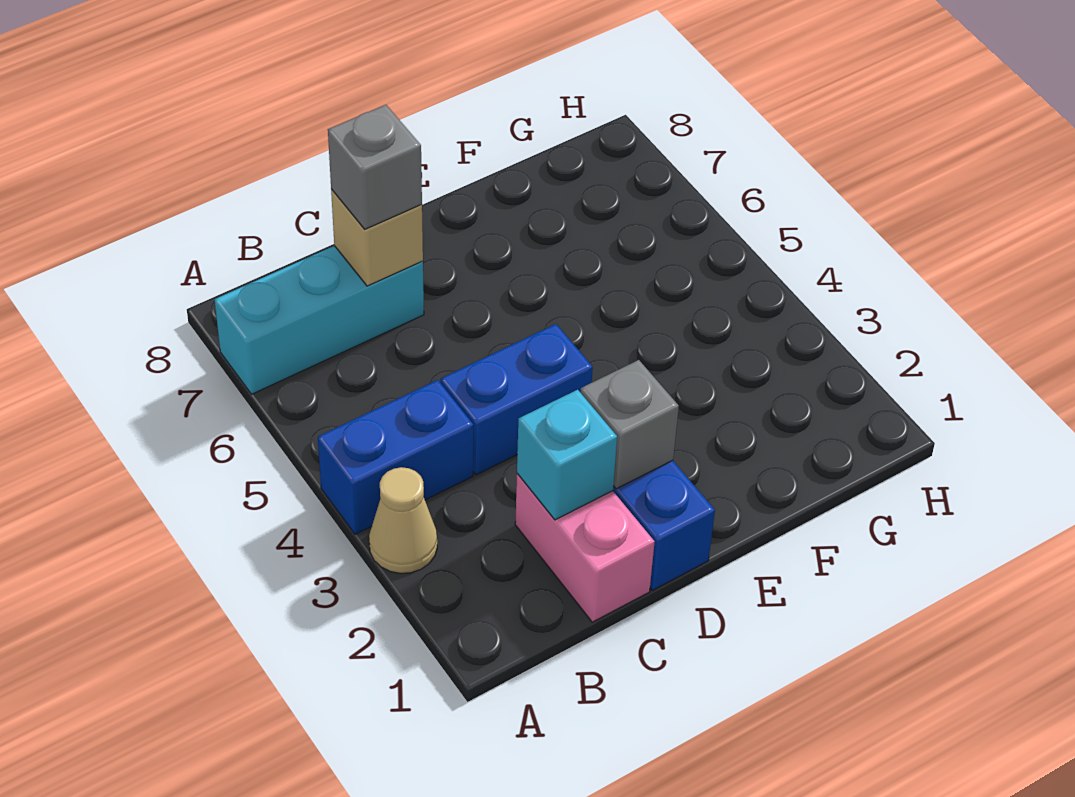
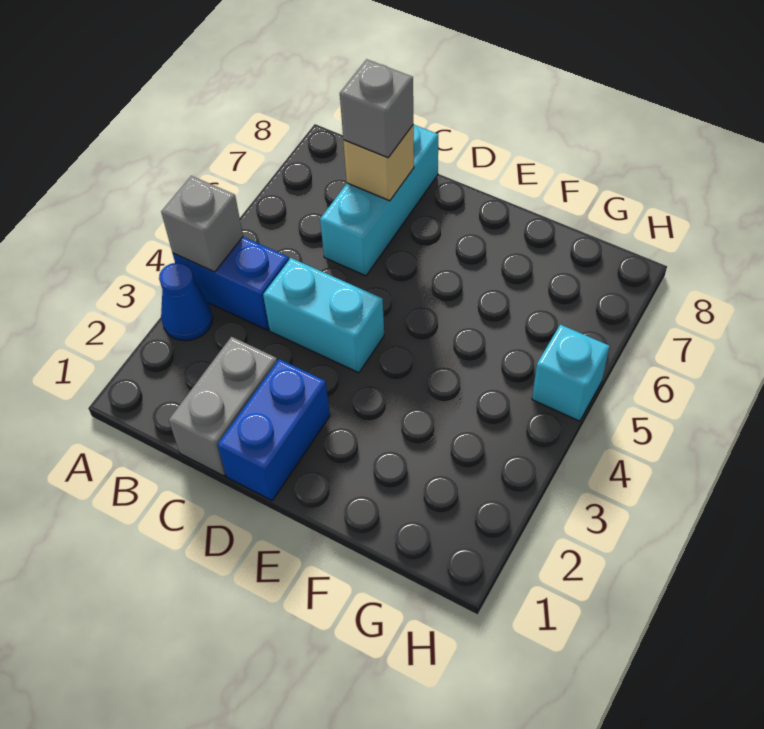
tan cone A3 level 1 -> blue cone A3 level 1
cyan brick A7:C7 level 1 -> cyan brick C6:C8 level 1
pink brick C1:C2 level 1 -> grey brick C1:C2 level 1
cyan brick C2 level 2 -> cyan brick H5 level 1
blue brick C4:D4 level 1 -> cyan brick C4:D4 level 1
grey brick D2 level 2 -> grey brick A4 level 2

